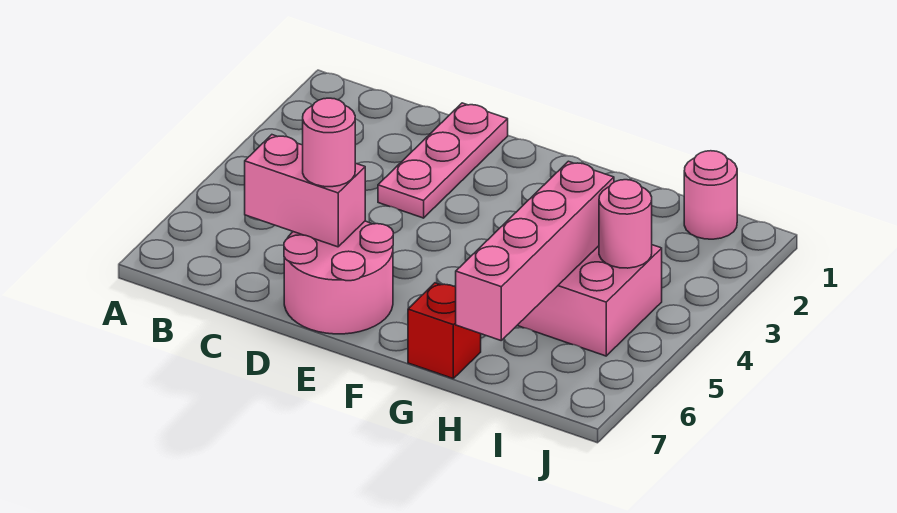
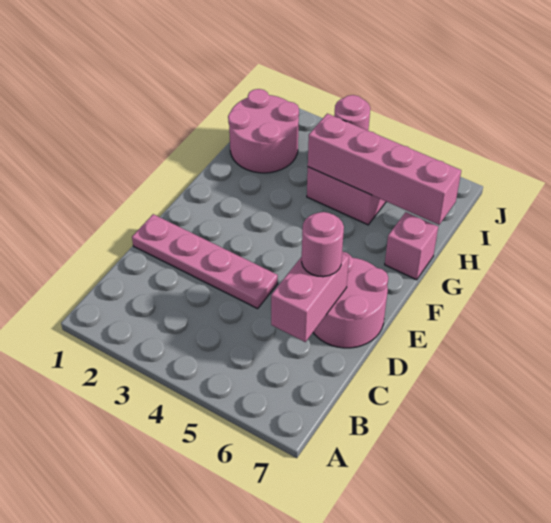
pink plate D1:D3 level 1 -> pink plate D1:D4 level 1
red brick G7 level 1 -> pink brick G7 level 1
pink round brick I1 level 1 -> pink round brick H1:I2 level 1

